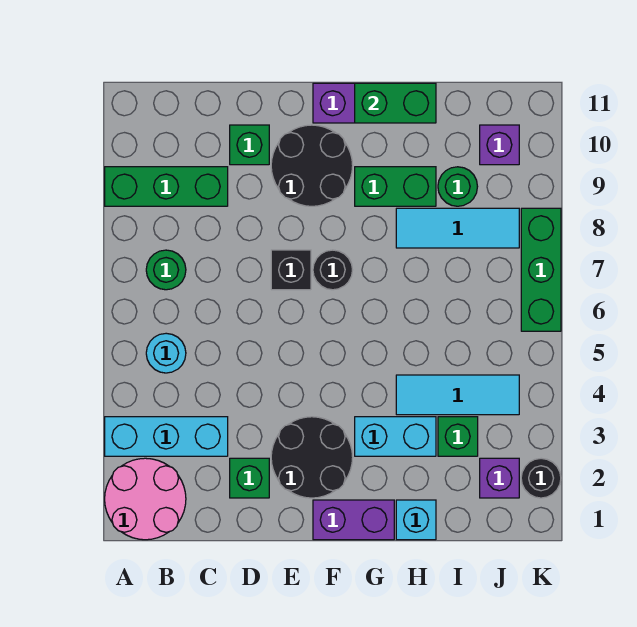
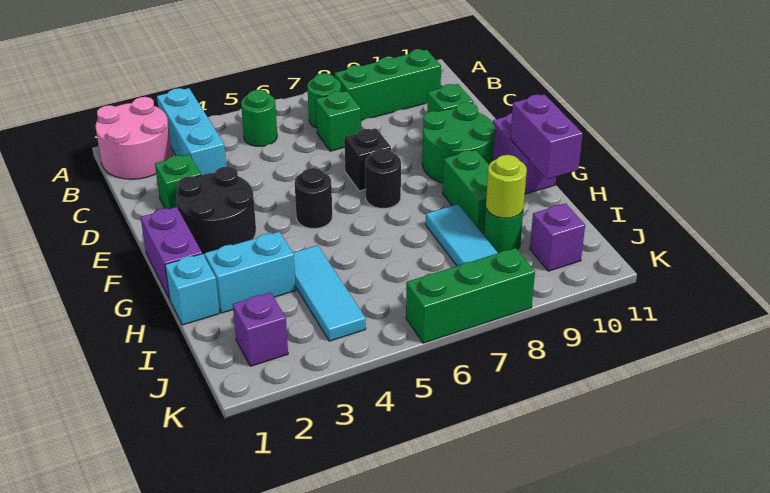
green brick A9:C9 level 1 -> green brick B8:B10 level 1
cyan round brick B5 level 1 -> green round brick B5 level 1
black round brick E9:F10 level 1 -> green round brick E9:F10 level 1
cyan brick G3:H3 level 1 -> cyan brick H2:H3 level 1
green brick G11:H11 level 2 -> purple brick G11:H11 level 2
green brick I3 level 1 -> green brick C7 level 1
none -> lime round brick I9 level 2
black round brick K2 level 1 -> black round brick F5 level 1

